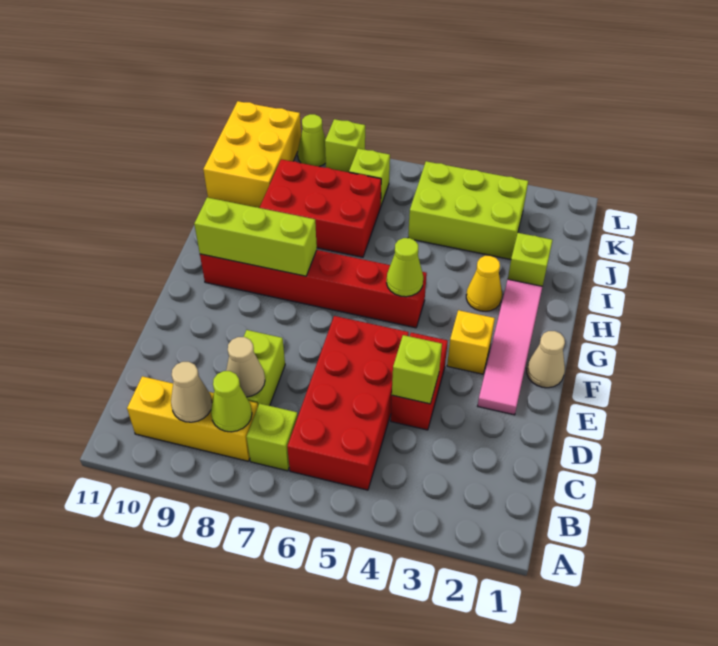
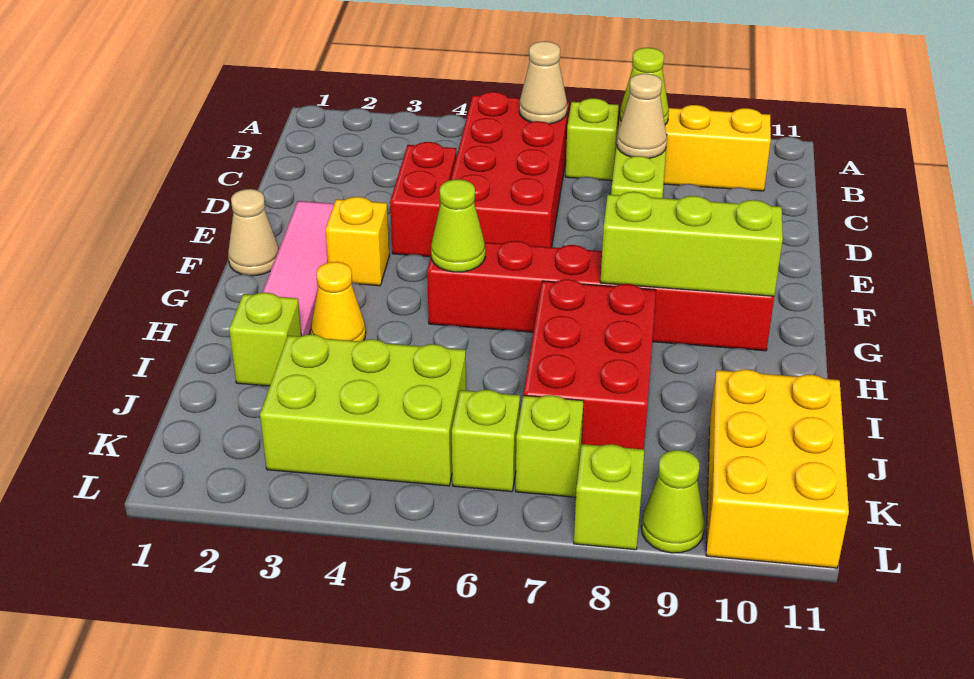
tan cone B9 level 2 -> tan cone B6 level 2
lime brick D4 level 2 -> lime brick K6 level 1
red brick I7:J9 level 1 -> red brick H7:J8 level 1

